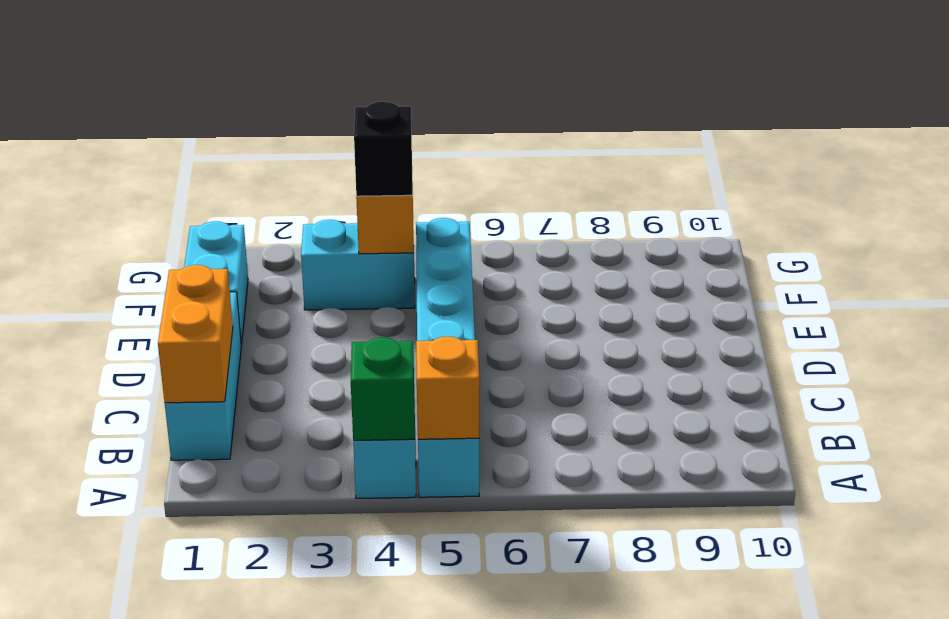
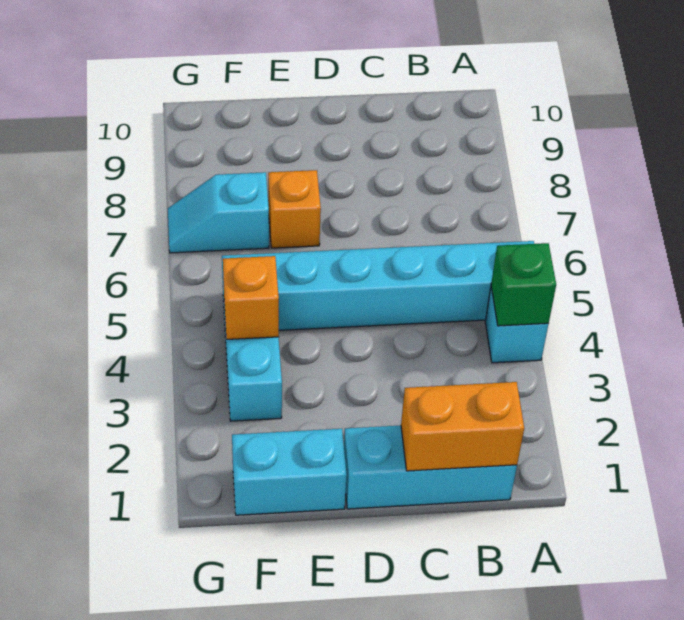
orange brick A5 level 2 -> orange brick E7 level 1
black brick F4 level 3 -> none
none -> cyan slope F7:G7 level 1 top F

